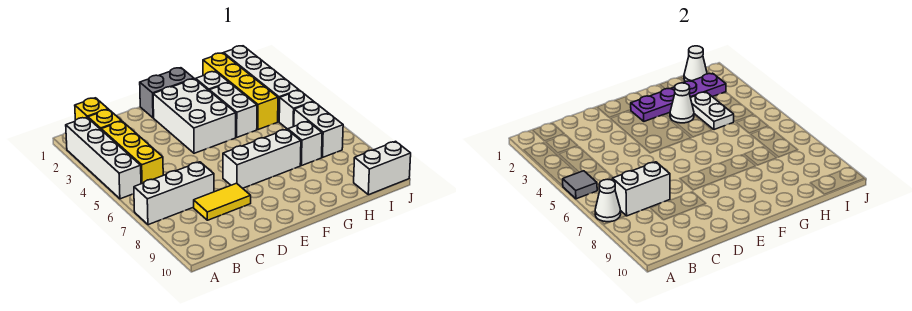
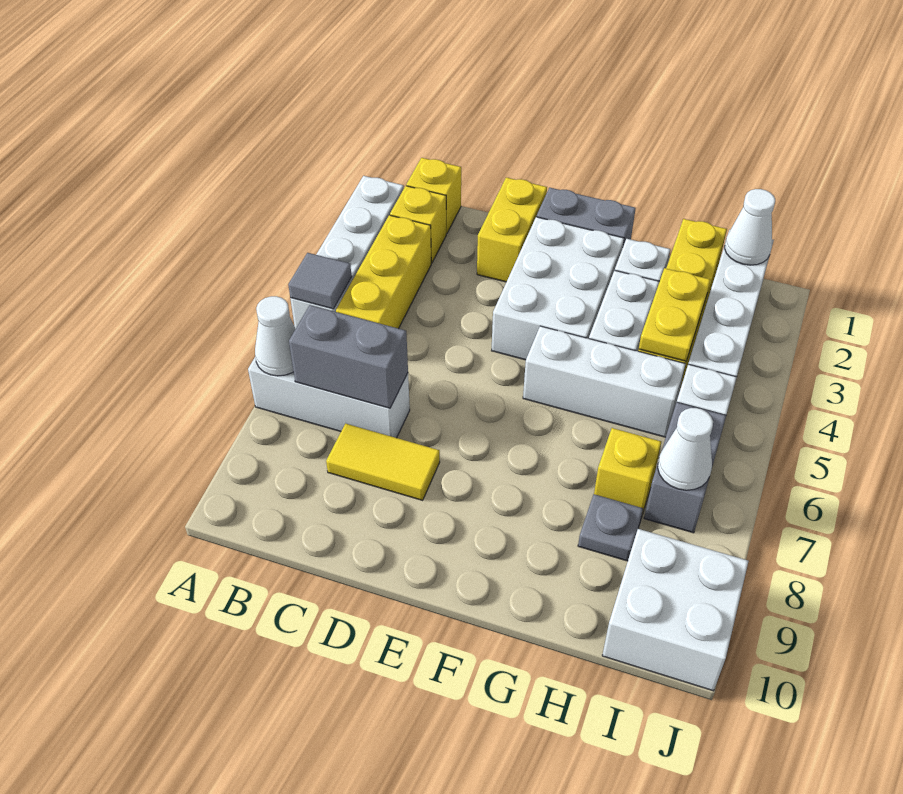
white brick B7:C7 level 2 -> grey brick B7:C7 level 2
none -> yellow brick D1:D2 level 1
white brick E7:G7 level 1 -> white brick F5:H5 level 1
purple plate F2:I2 level 2 -> none
white cone G3 level 2 -> white cone I7 level 2
white plate H3:H4 level 2 -> yellow plate H3:H4 level 2
white brick H7 level 1 -> yellow brick H7 level 1
none -> grey plate H8 level 1
white brick I6:I7 level 1 -> grey brick I6:I7 level 1
white brick I10:J10 level 1 -> white brick I9:J10 level 1

